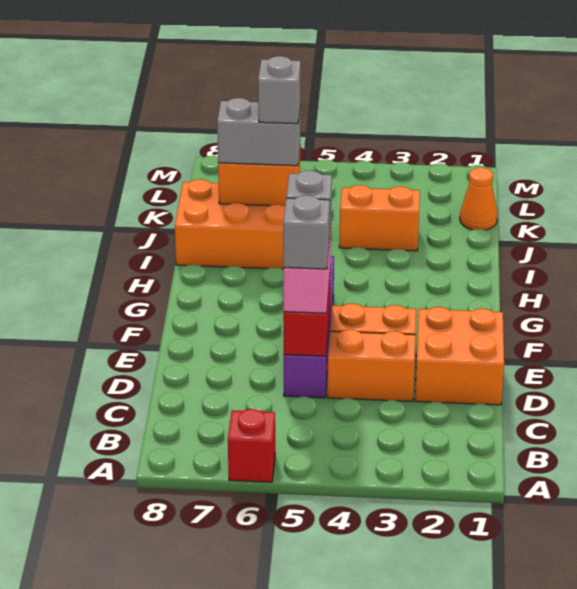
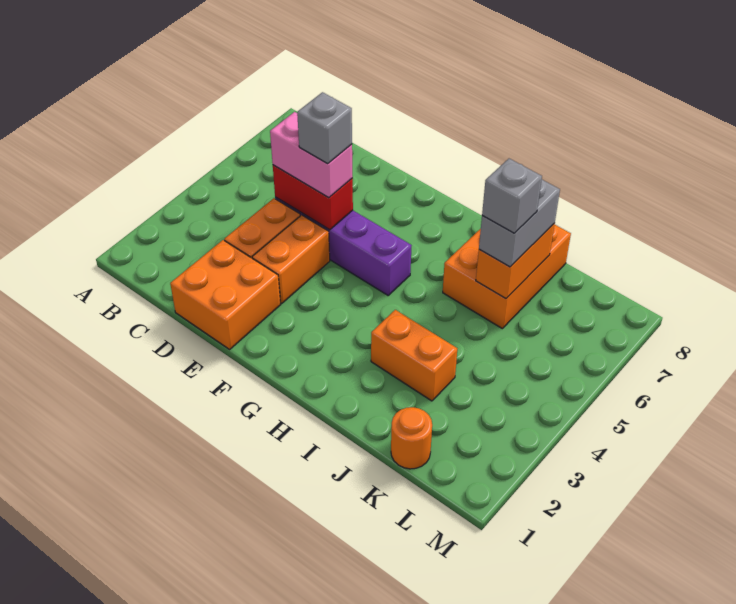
red brick A6 level 1 -> none
grey brick D5 level 4 -> none
orange brick J3:J4 level 1 -> orange brick I3:J3 level 1
orange cone K1 level 1 -> orange round brick K1 level 1

